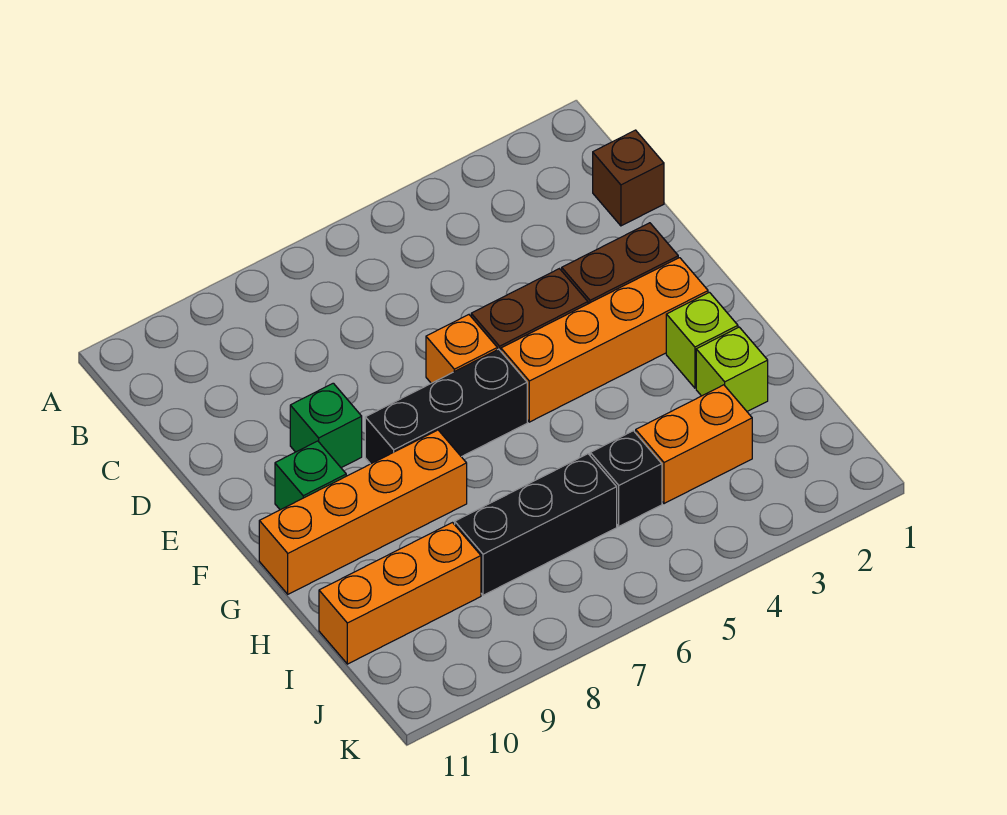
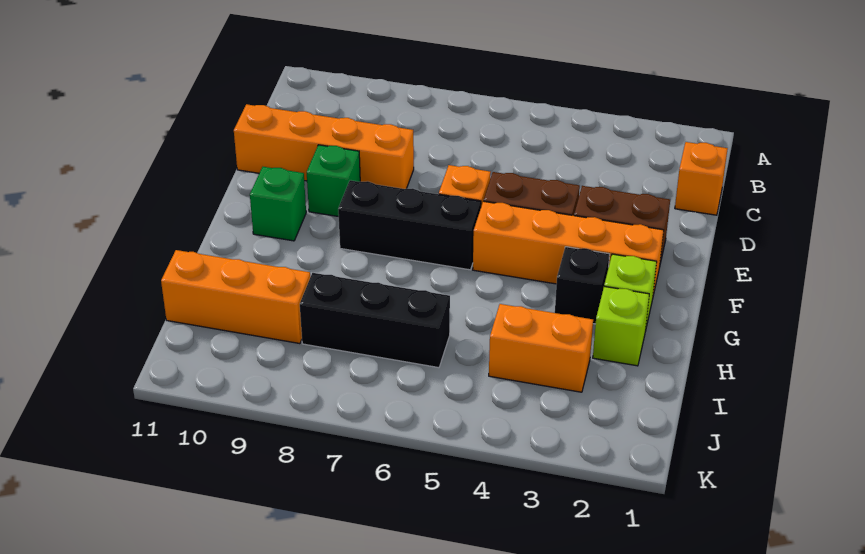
brown brick C1 level 1 -> orange brick C1 level 1
orange brick G8:G11 level 1 -> orange brick D8:D11 level 1
black brick I5 level 1 -> black brick G3 level 1

